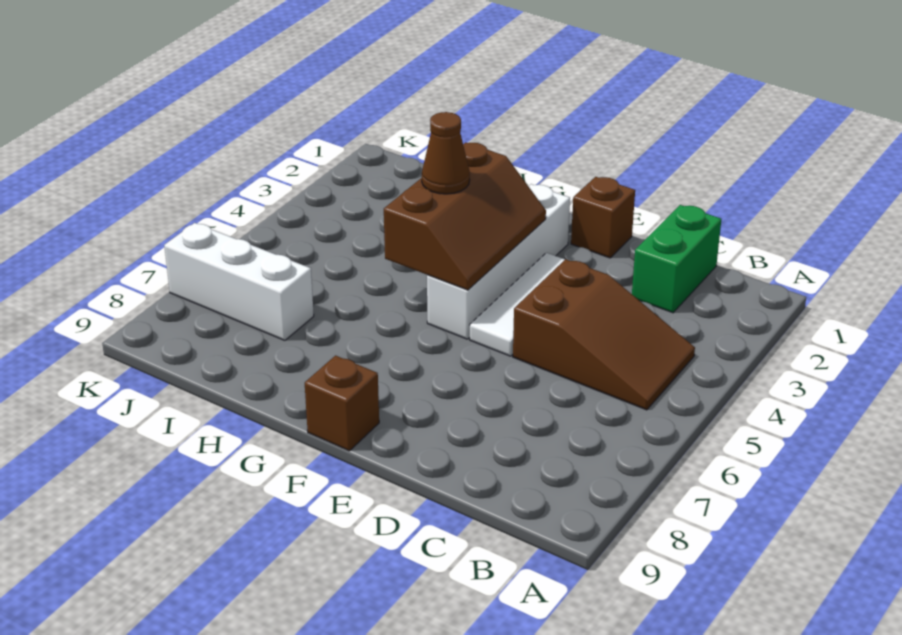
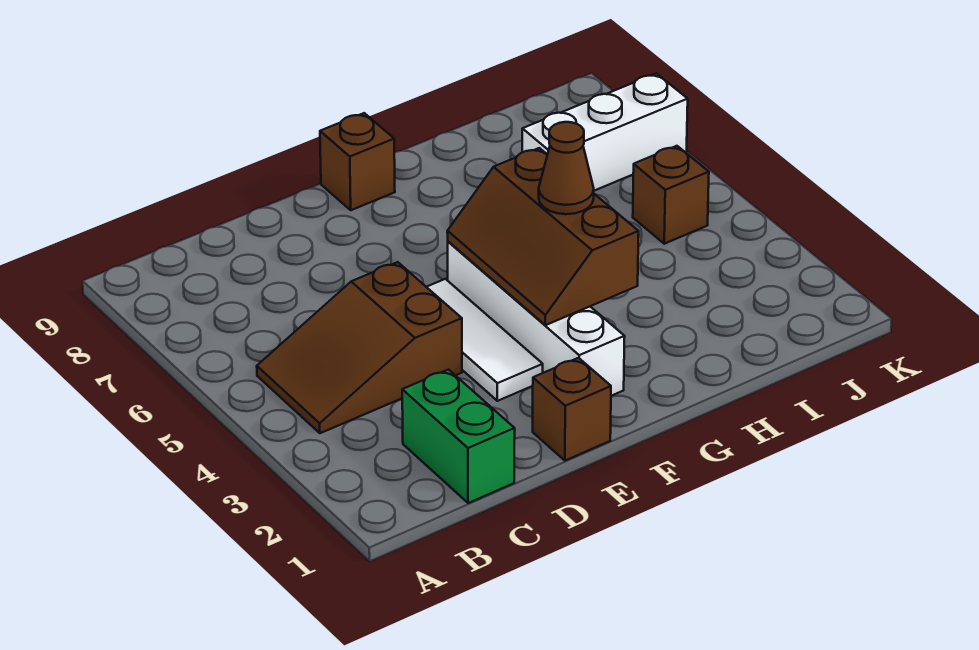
none -> brown brick J5 level 1

